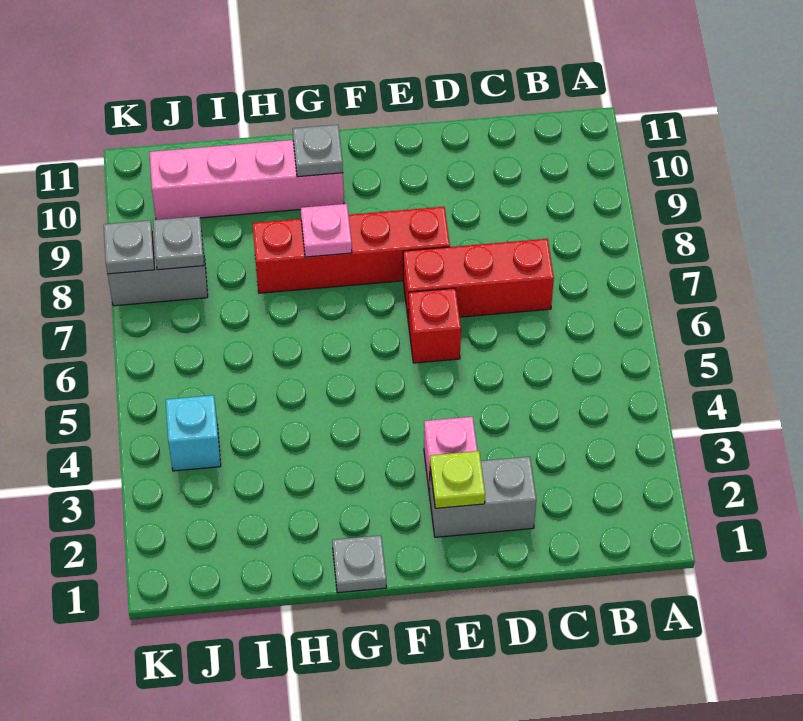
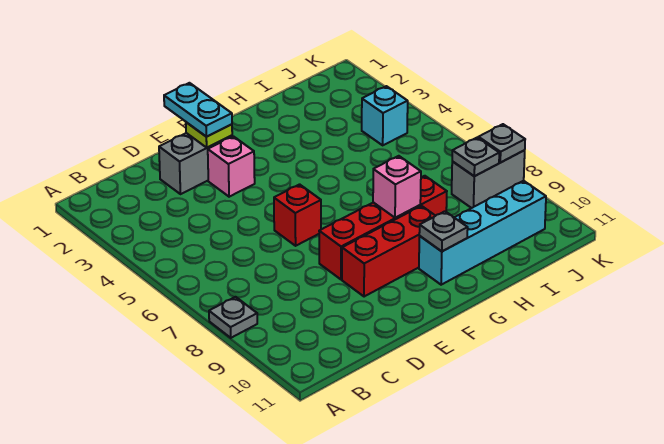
red brick C7:E7 level 1 -> red brick E9:G9 level 1
none -> cyan plate E1:E2 level 3
grey plate G1 level 1 -> grey plate A8 level 1
pink plate G8 level 2 -> pink brick G8 level 2
pink brick G10:J10 level 1 -> cyan brick G10:J10 level 1

